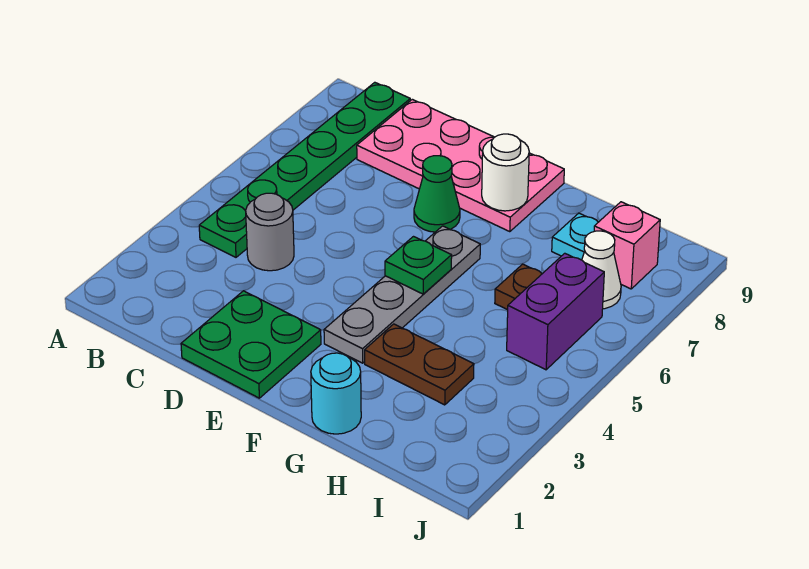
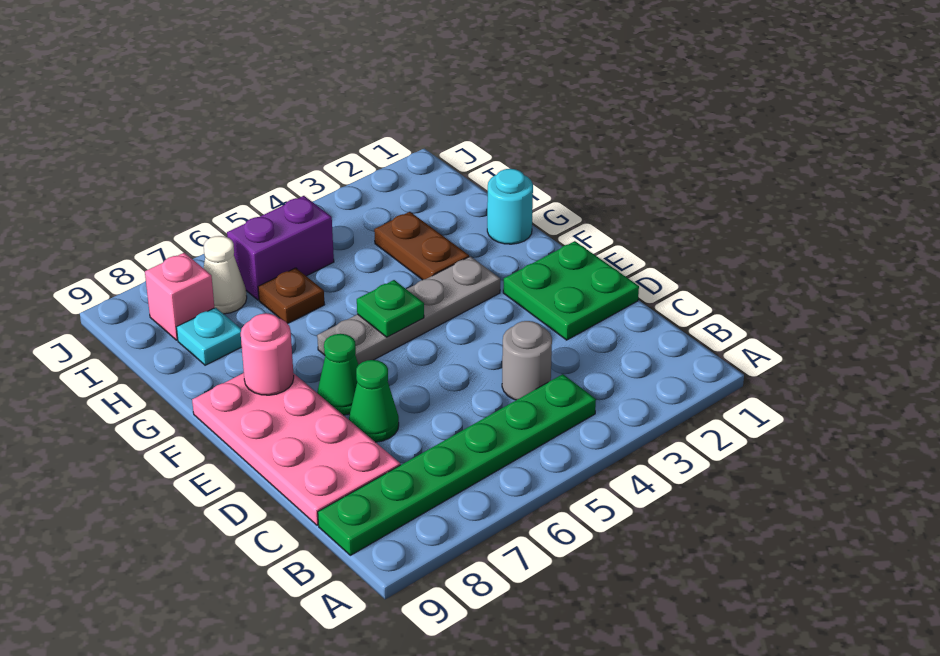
none -> green cone D7 level 1
white round brick F8 level 2 -> pink round brick F8 level 2

